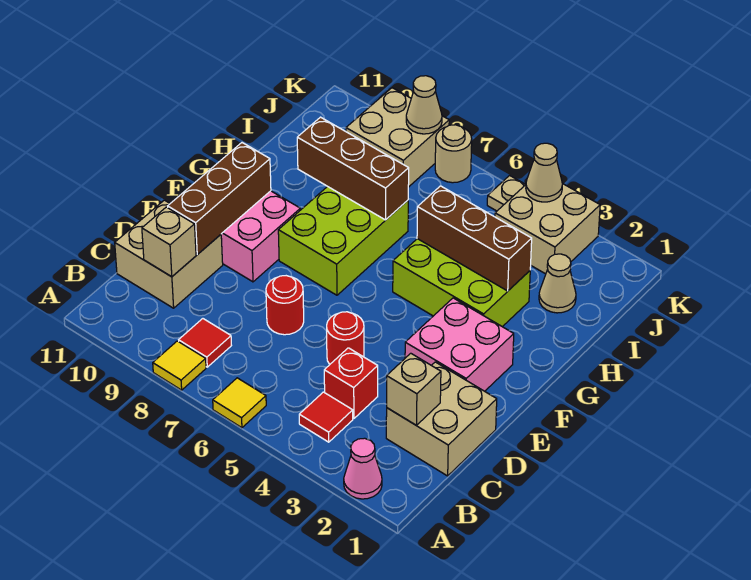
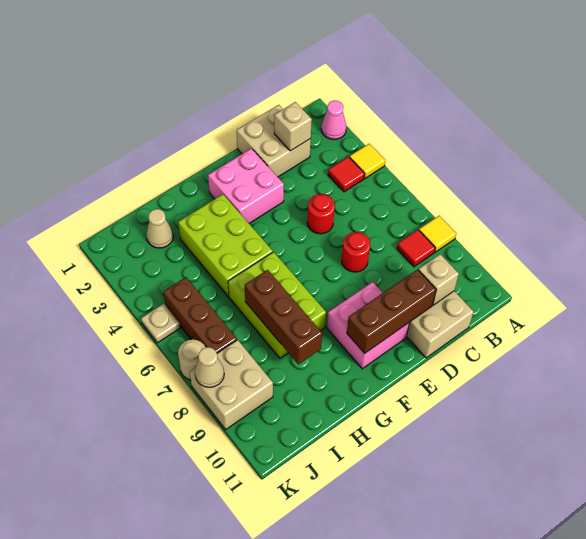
yellow tile A6 level 1 -> yellow tile A4 level 1
red brick C4 level 1 -> none
lime brick F7:H8 level 1 -> lime brick G6:H8 level 1
brown brick H3:H5 level 2 -> brown brick J5:J7 level 1
tan brick J3:K4 level 1 -> none
tan cone K4 level 2 -> none

